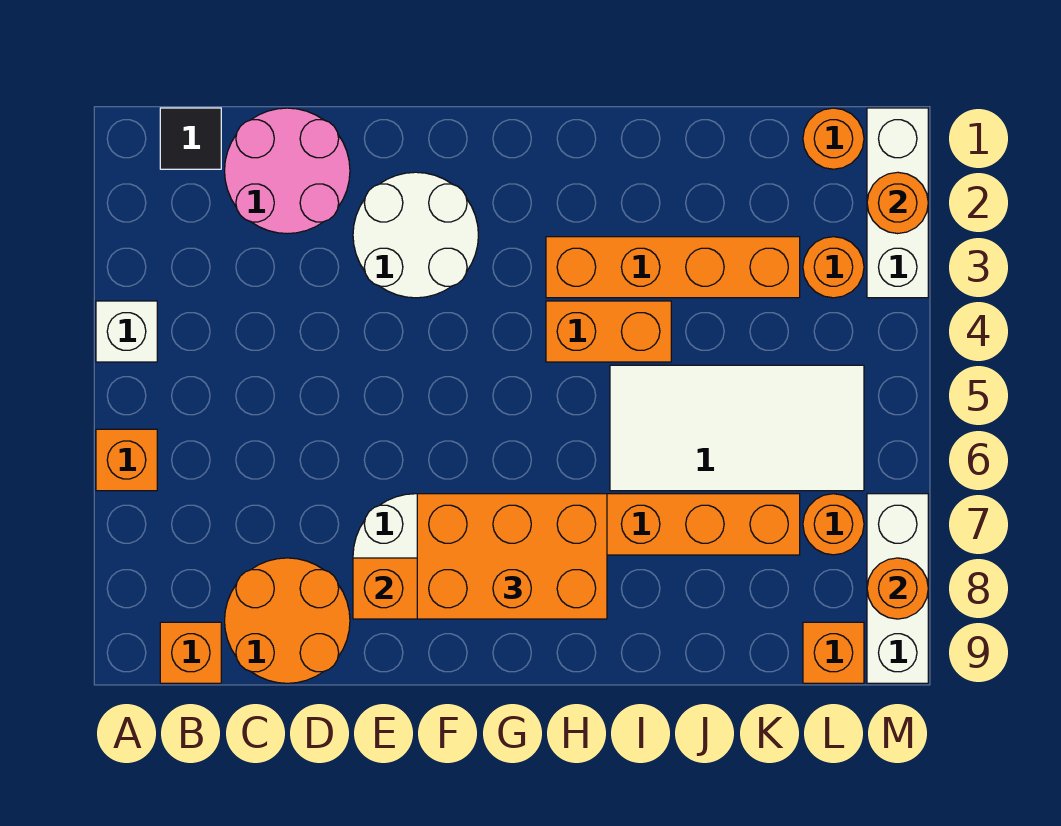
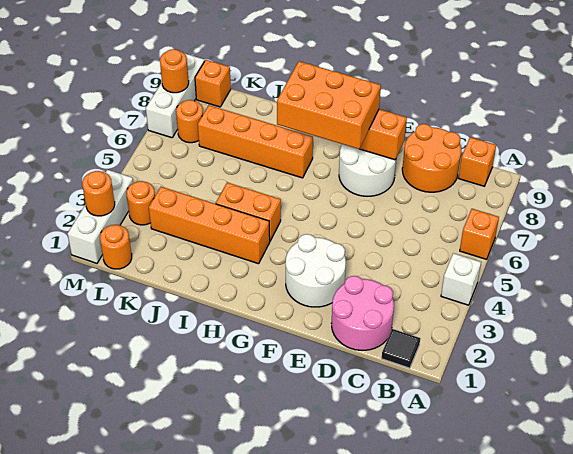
white tile I5:L6 level 1 -> none

